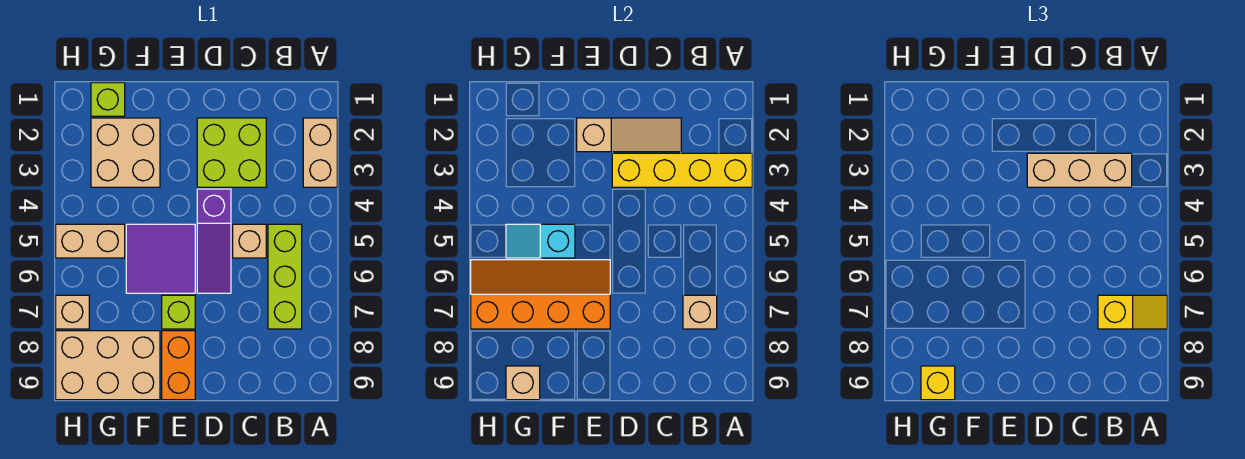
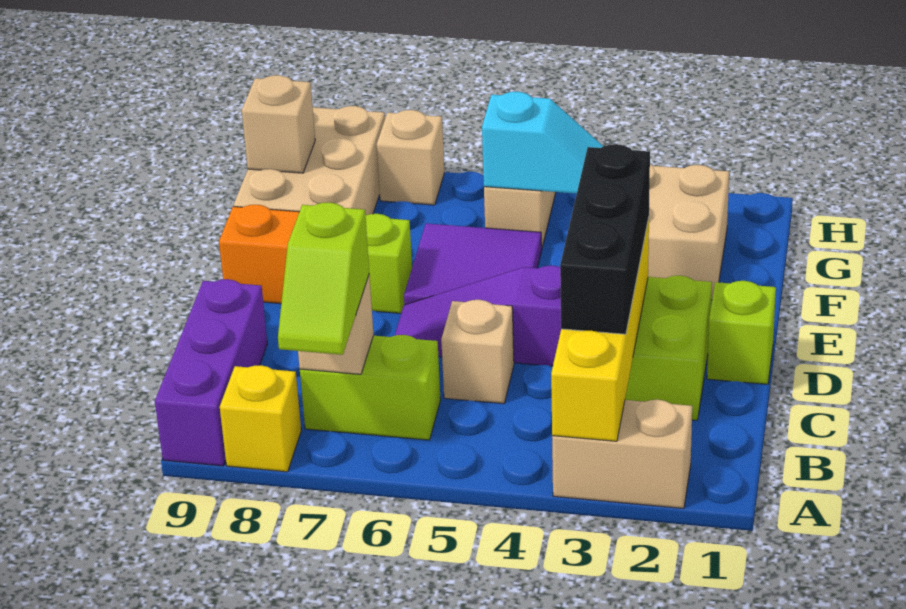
yellow slope A7:B7 level 3 top B -> lime slope A7:B7 level 3 top B
none -> purple brick A9:C9 level 1
tan brick B3:D3 level 3 -> black brick B3:D3 level 3
lime brick B5:B7 level 1 -> lime brick B6:B7 level 1
tan slope C2:E2 level 2 top E -> none
orange slope E6:H7 level 2 top 7 -> none
cyan slope F5:G5 level 2 top F -> cyan slope G4:G5 level 2 top 5
lime brick G1 level 1 -> lime brick D1 level 1
yellow brick G9 level 3 -> yellow brick A8 level 1

